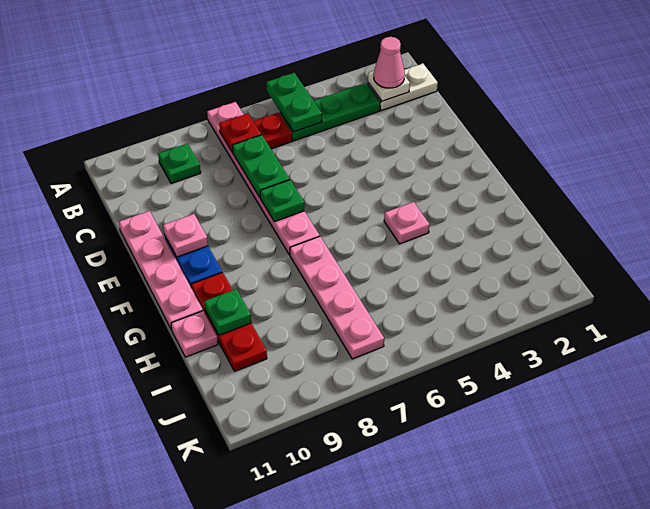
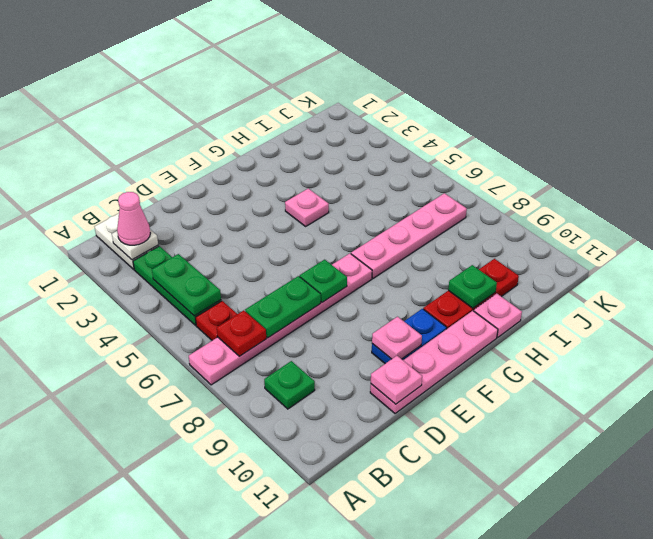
green plate A5:B5 level 2 -> green plate B4:B5 level 2
none -> pink plate D11 level 2

